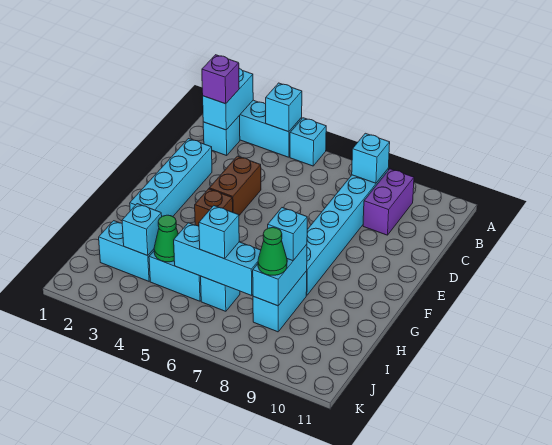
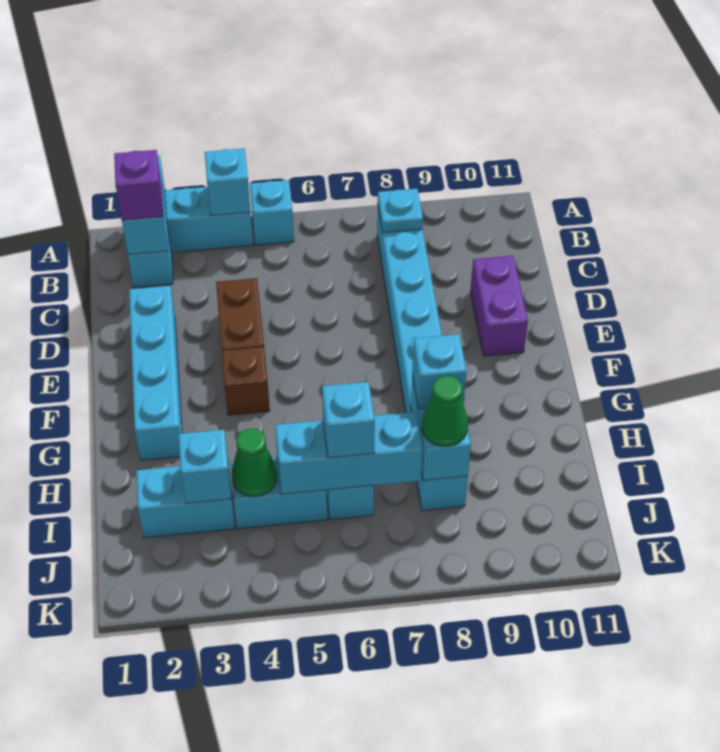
cyan brick B8 level 2 -> cyan plate B8 level 2
purple brick B9:C9 level 1 -> purple brick D10:E10 level 1

